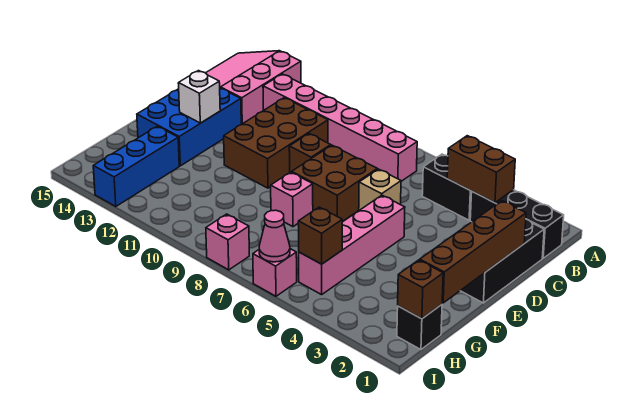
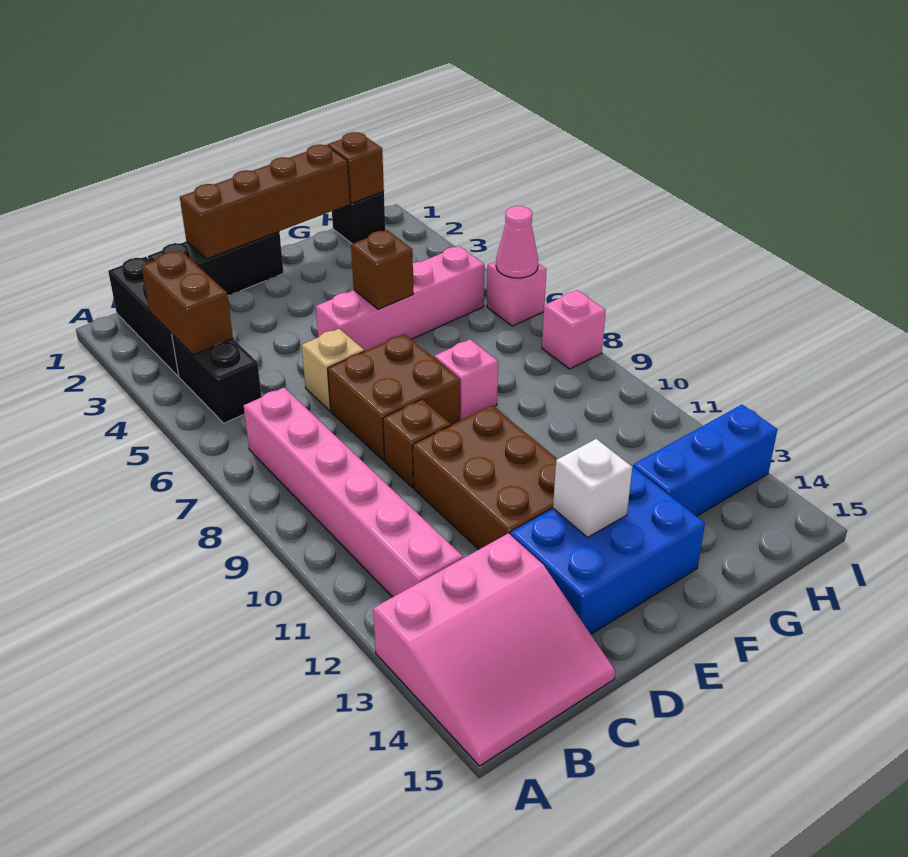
brown brick C10:E11 level 1 -> brown brick D10:E12 level 1
brown brick H5 level 2 -> brown brick F5 level 2

